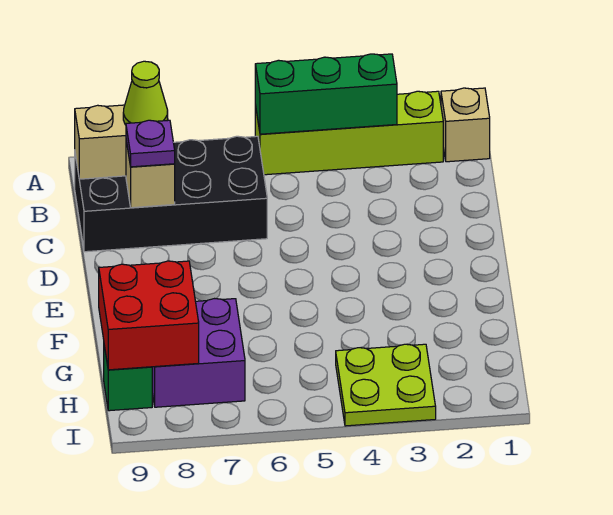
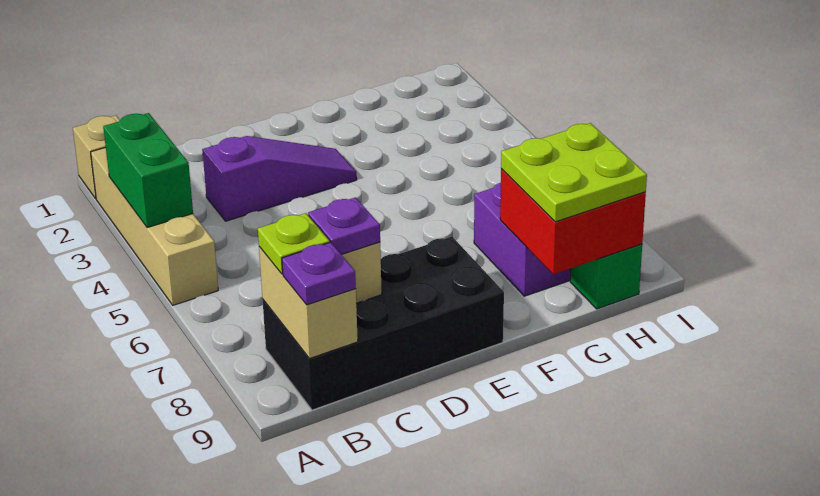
lime brick A2:A5 level 1 -> tan brick A2:A5 level 1
green brick A3:A5 level 2 -> green brick A3:A4 level 2
black brick B6:C9 level 1 -> black brick B8:E9 level 1
lime cone B8 level 3 -> lime plate B8 level 3
none -> purple plate B9 level 3
none -> purple slope C3:E3 level 1 top C
lime plate H3:I4 level 1 -> lime plate G8:H9 level 3

